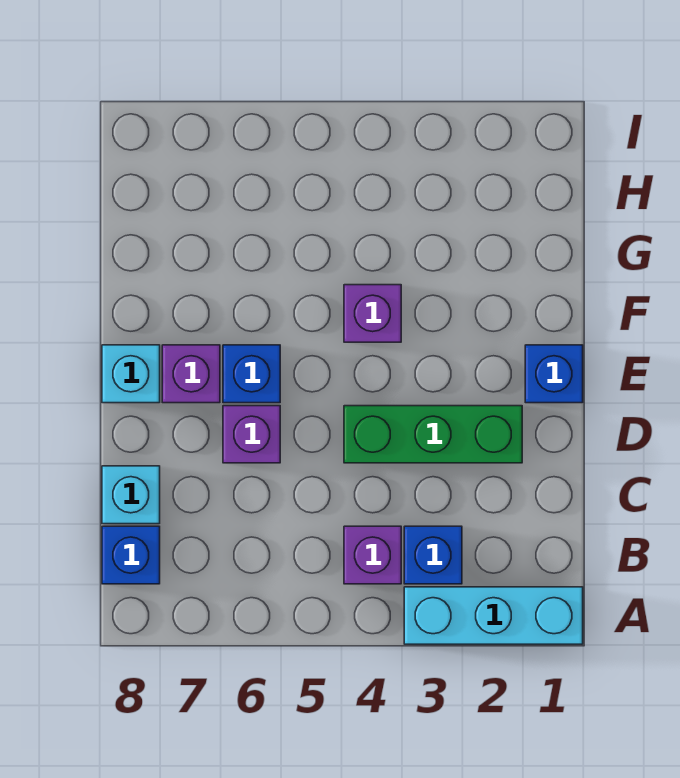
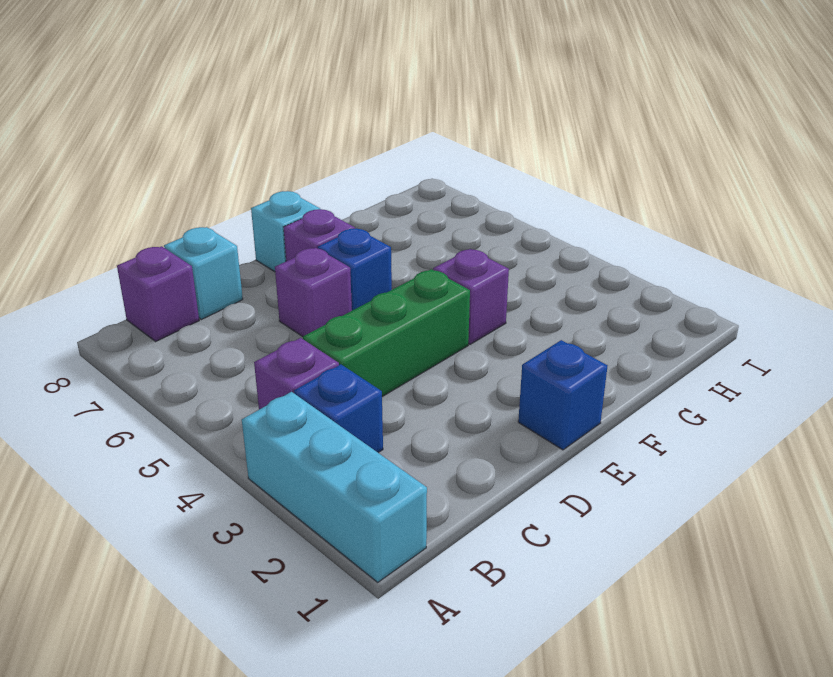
blue brick B8 level 1 -> purple brick B8 level 1
green brick D2:D4 level 1 -> green brick C4:E4 level 1

